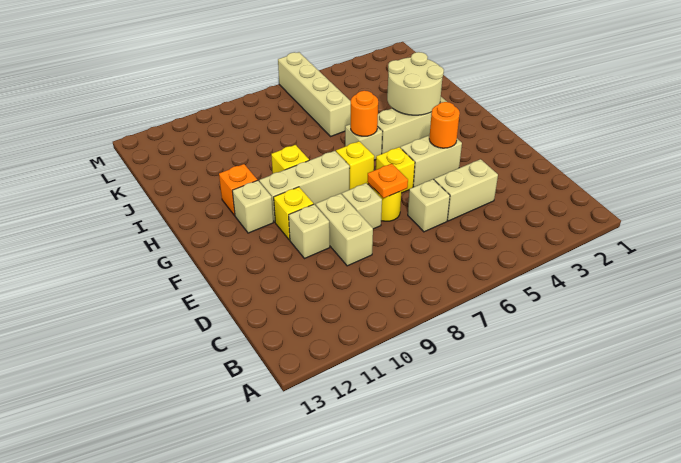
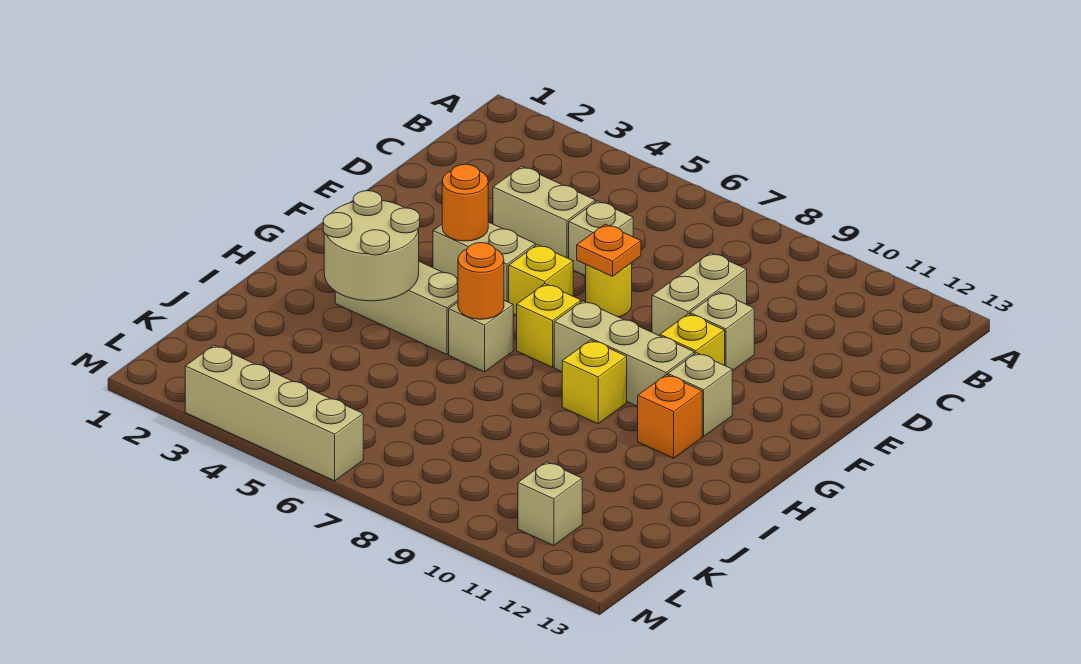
tan brick E8 level 1 -> tan brick L11 level 1
tan brick J6:M6 level 1 -> tan brick M3:M6 level 1

